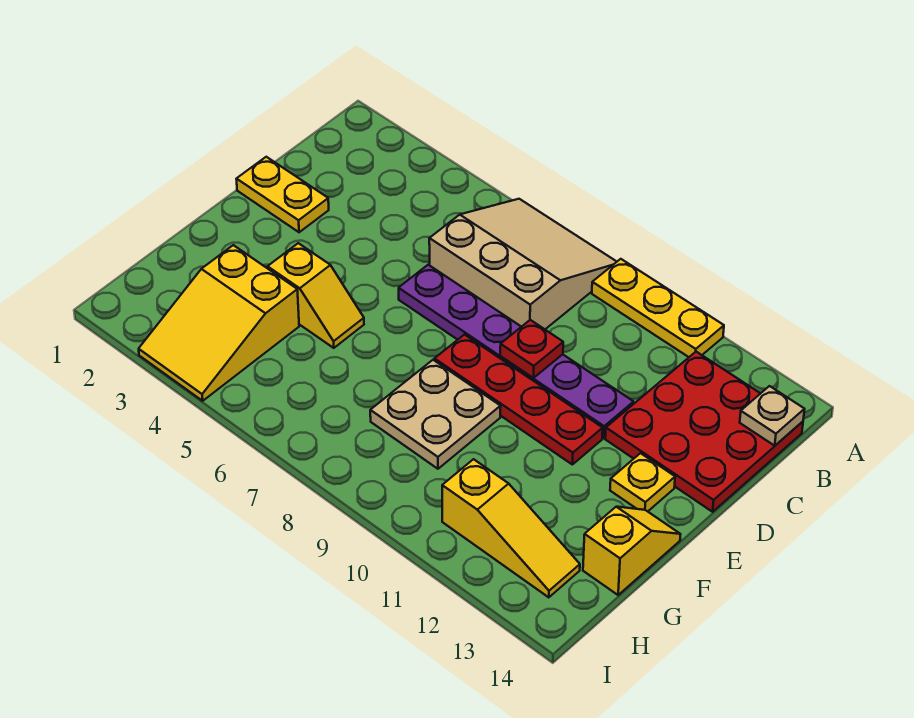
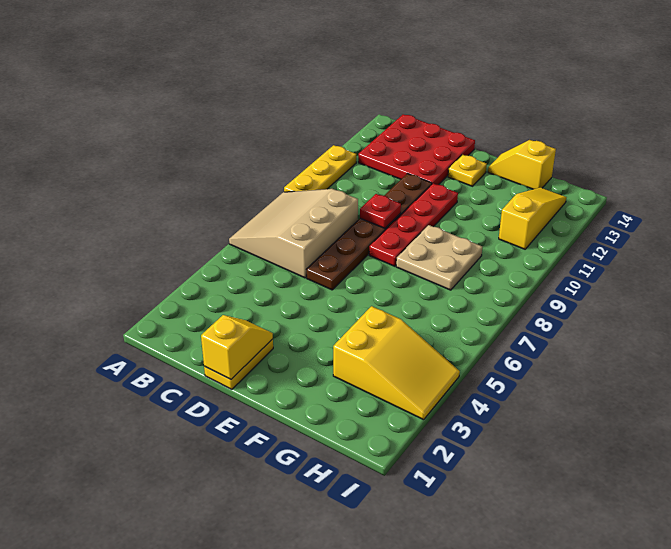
tan plate B14 level 2 -> none
purple plate D6:D11 level 1 -> brown plate D6:D11 level 1
yellow slope F4:F5 level 1 top 4 -> yellow slope D1:D2 level 2 top 1

